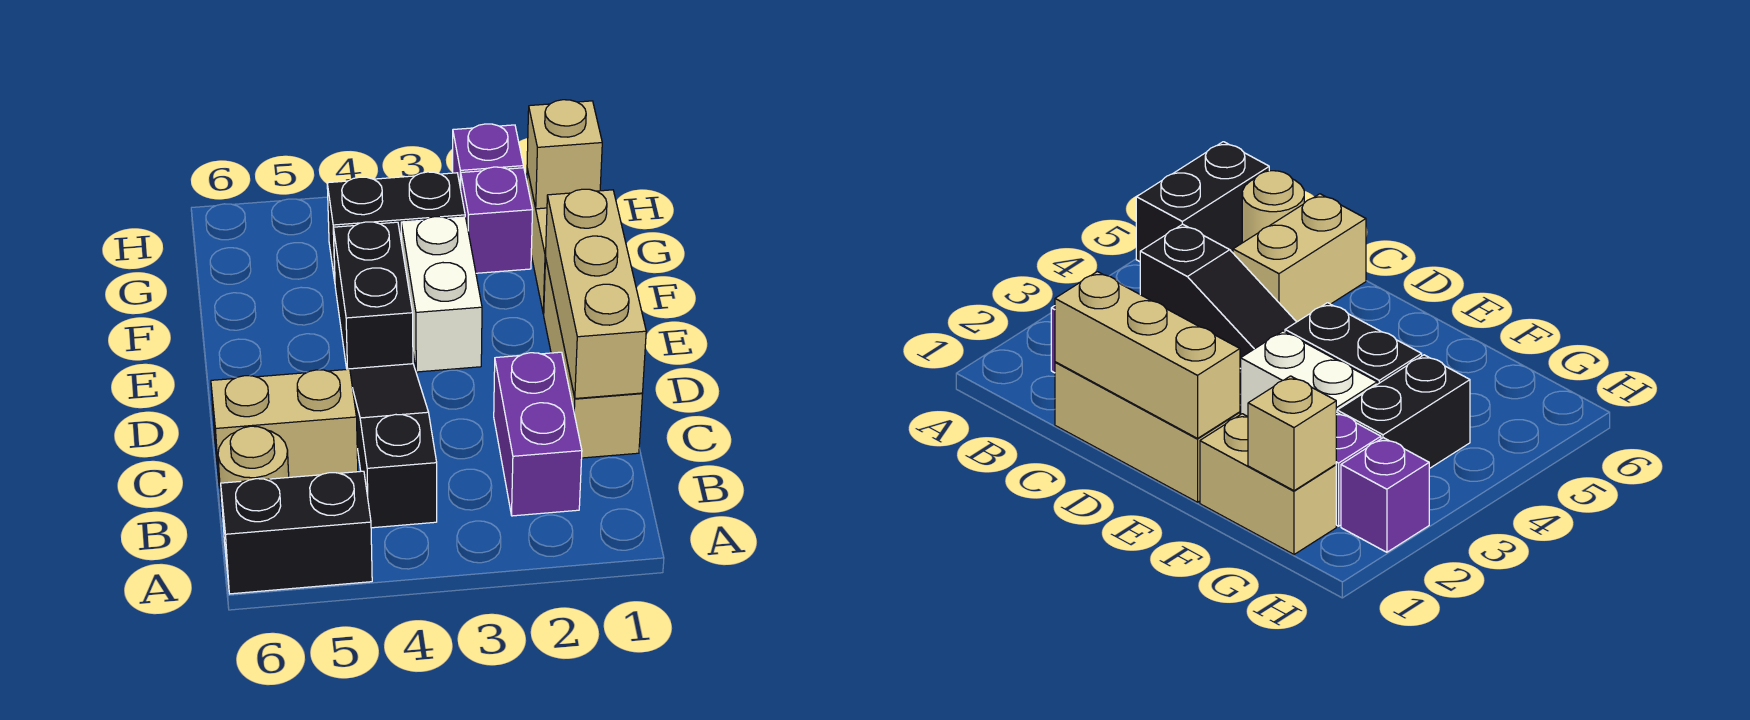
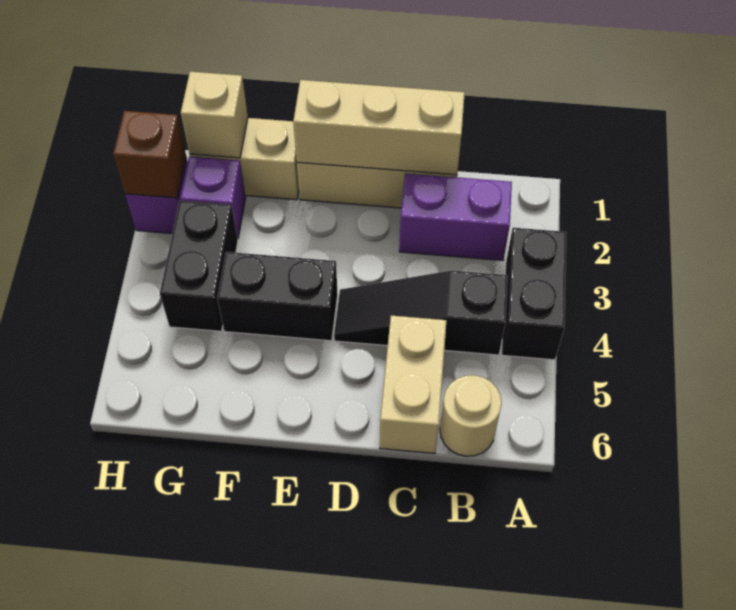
black brick A5:A6 level 1 -> black brick A3:A4 level 1
white brick E3:F3 level 1 -> none
none -> brown brick H2 level 2

